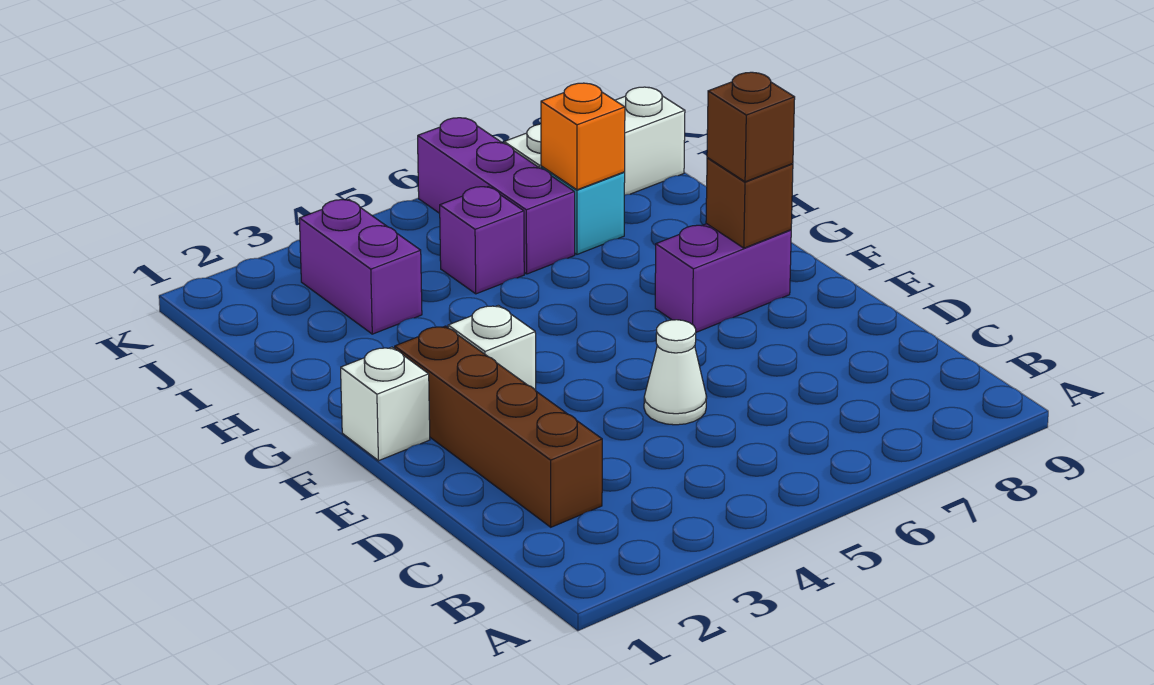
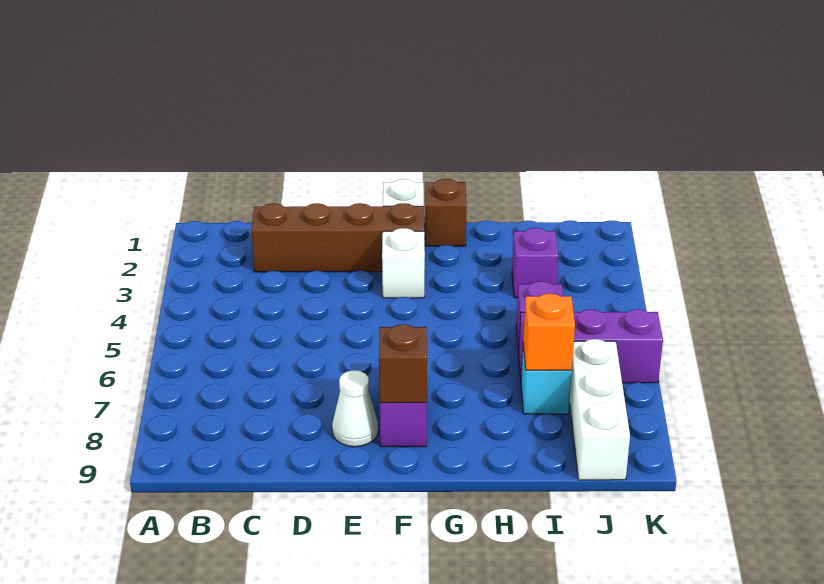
white cone D5 level 1 -> white cone E8 level 1
brown brick F8 level 3 -> brown brick G1 level 1
purple brick I3:J3 level 1 -> purple brick I3 level 1

